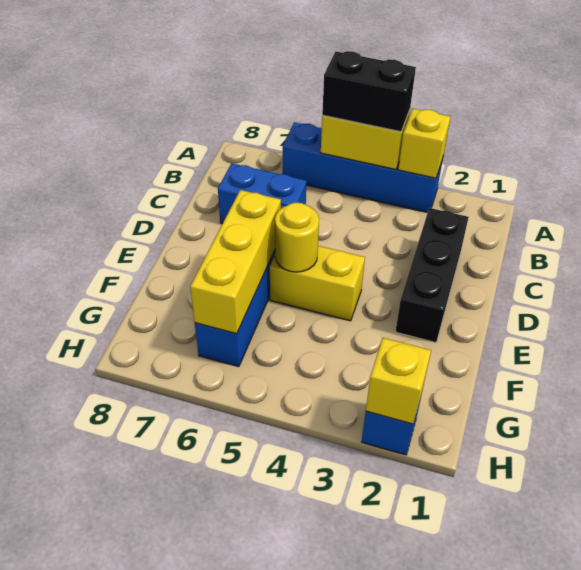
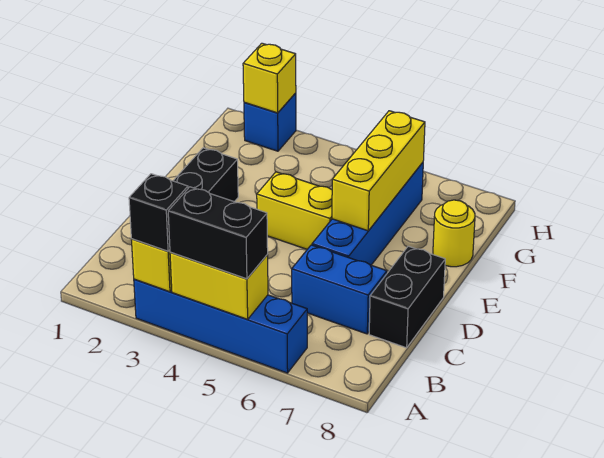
none -> black brick A3 level 3
none -> black brick C8:D8 level 1
yellow round brick E5 level 2 -> yellow round brick F8 level 1

